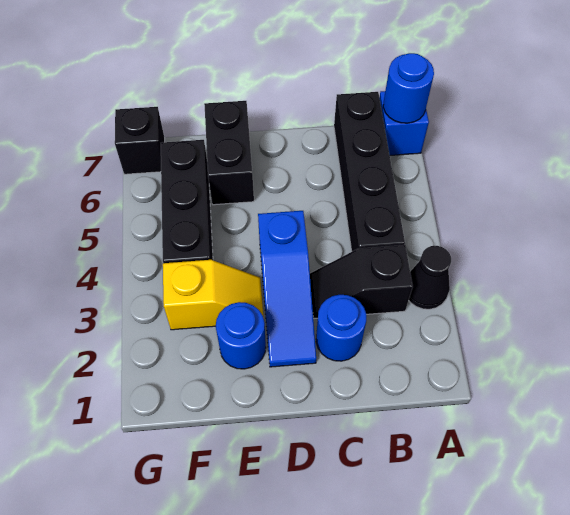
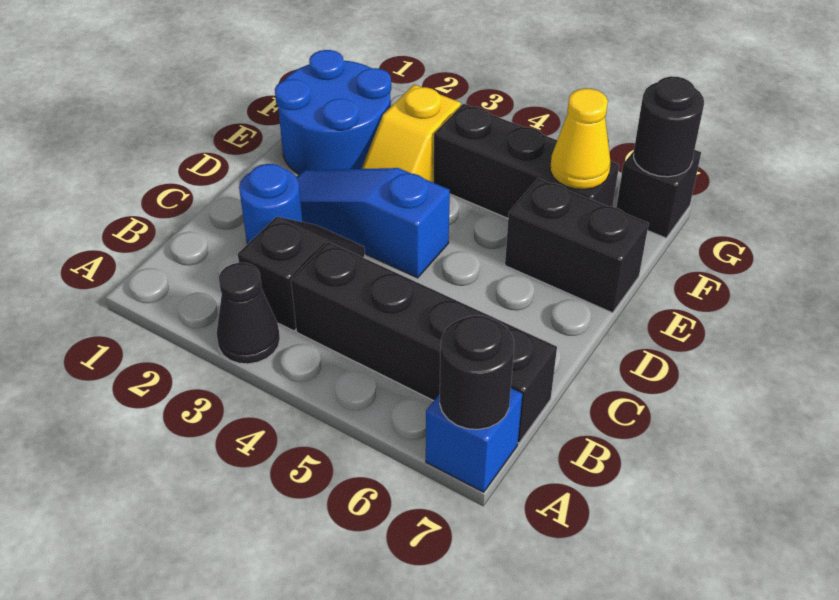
blue round brick A7 level 2 -> black round brick A7 level 2
blue round brick E2 level 1 -> blue round brick E1:F2 level 1
none -> yellow cone F6 level 2
none -> black round brick G7 level 2

